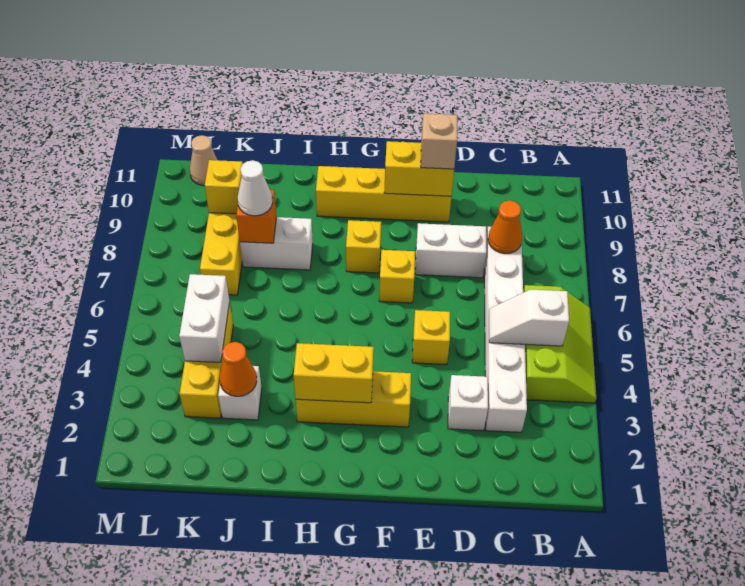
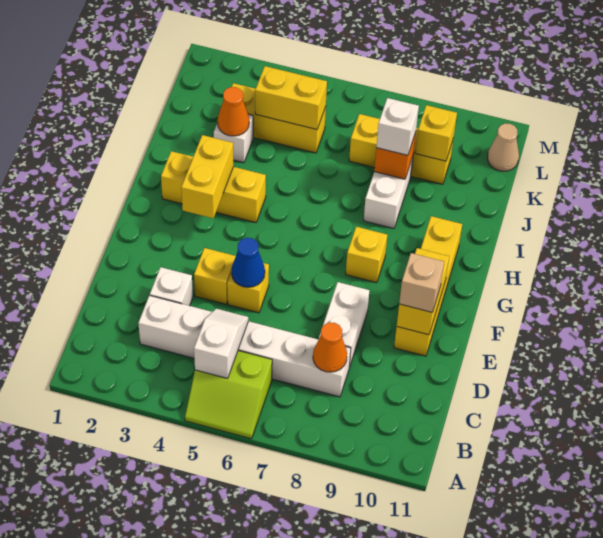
lime slope A4:B6 level 1 top B -> lime slope A5:B6 level 1 top B
none -> blue cone E5 level 2
yellow brick F3:H3 level 1 -> yellow brick H2:H4 level 1
yellow brick F7 level 1 -> yellow brick E4 level 1
white cone J8 level 3 -> white brick J8 level 3
white brick K4:K5 level 2 -> yellow brick K4:K5 level 2

